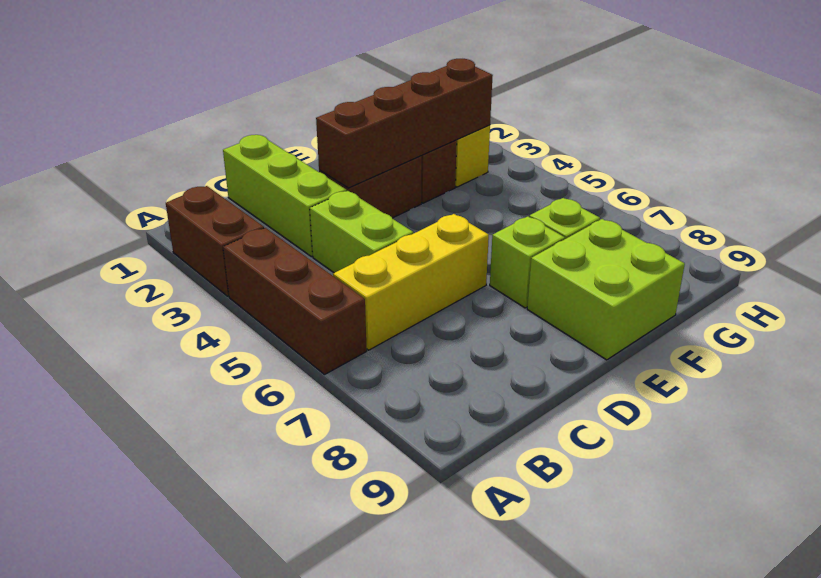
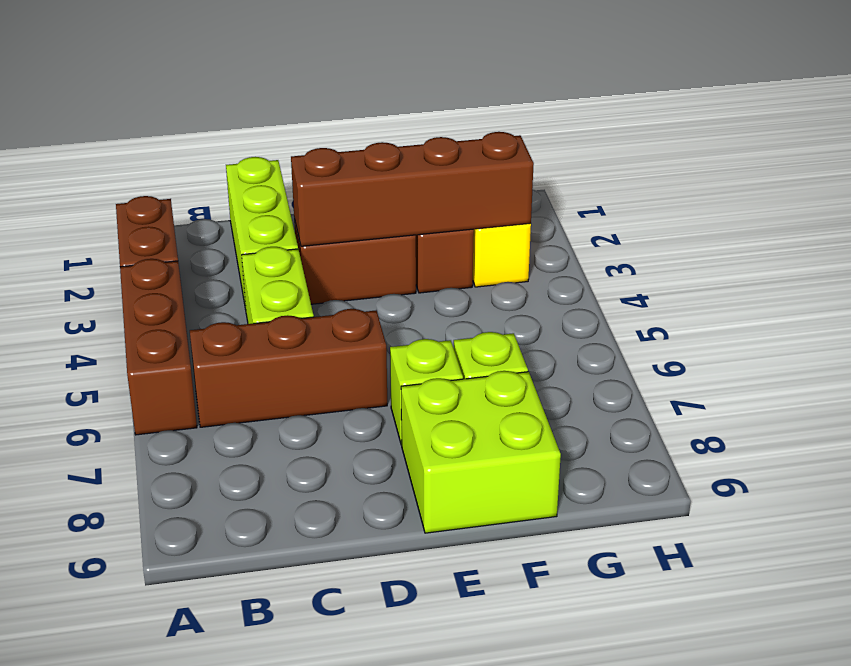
yellow brick B6:D6 level 1 -> brown brick B6:D6 level 1

